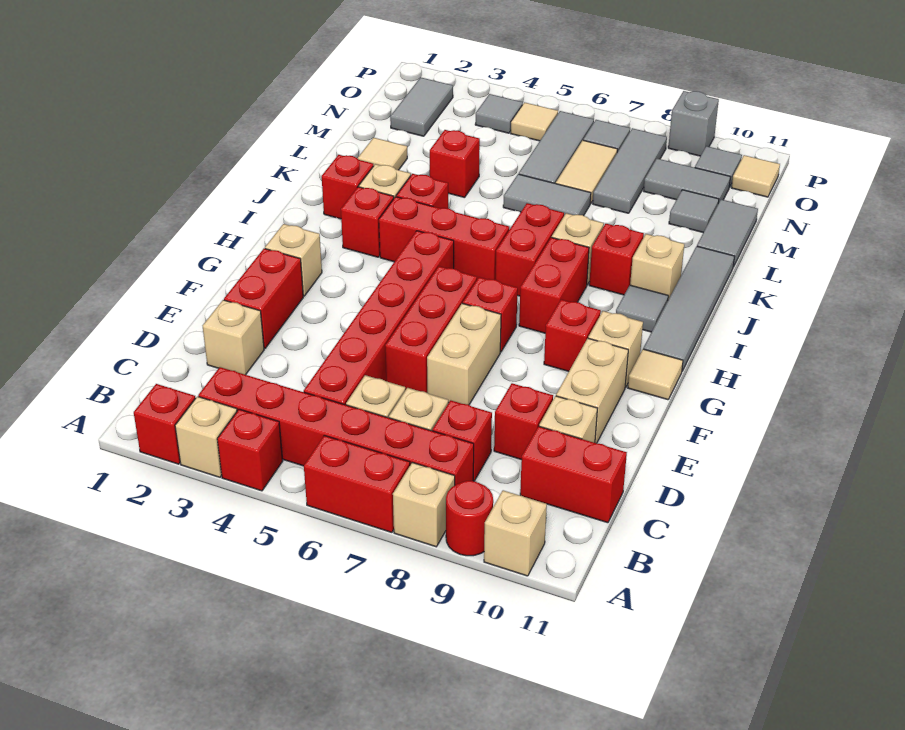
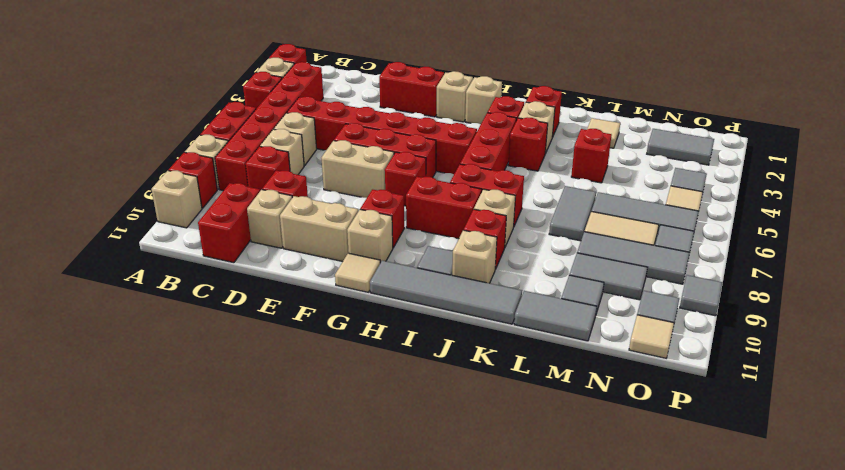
red round brick A9 level 1 -> red brick A9 level 1
tan brick D2 level 1 -> tan brick H2 level 1
grey tile N9:N10 level 1 -> grey tile M9:N9 level 1
grey brick P9 level 1 -> grey tile P9 level 1

